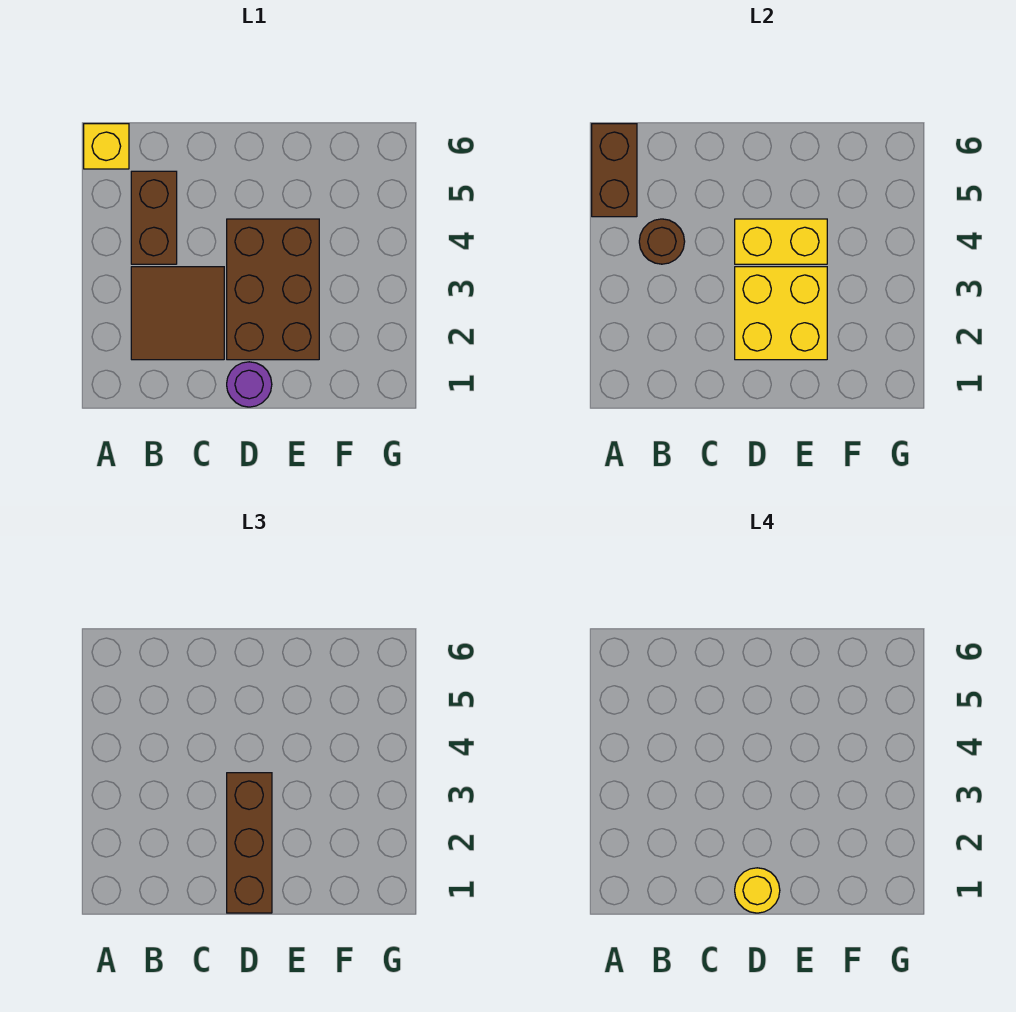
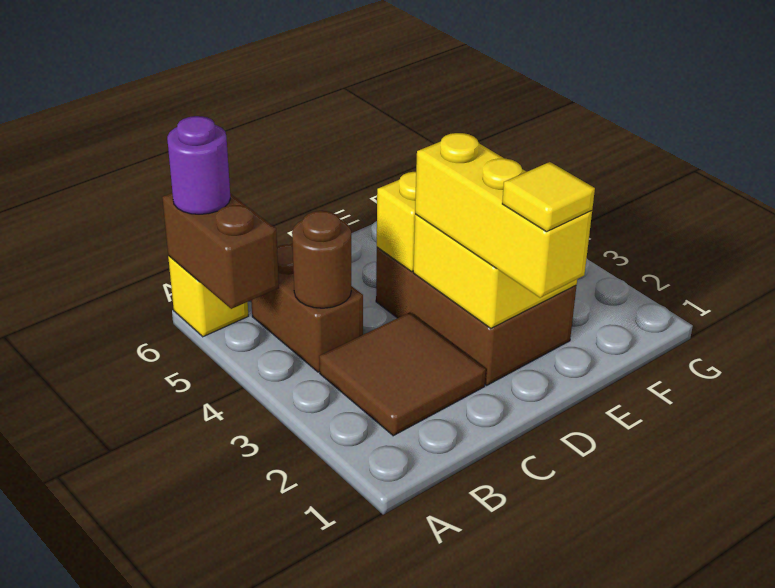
purple round brick D1 level 1 -> purple round brick A6 level 3
brown brick D1:D3 level 3 -> yellow brick D1:D3 level 3
yellow round brick D1 level 4 -> yellow tile D1 level 4

